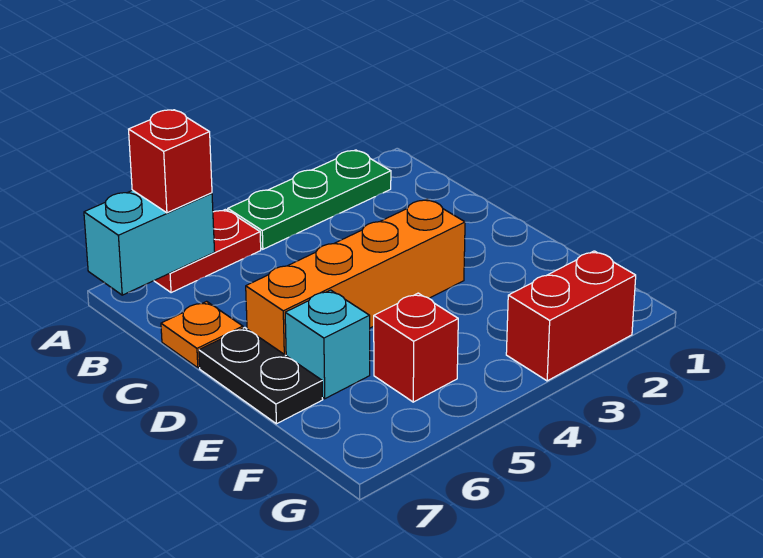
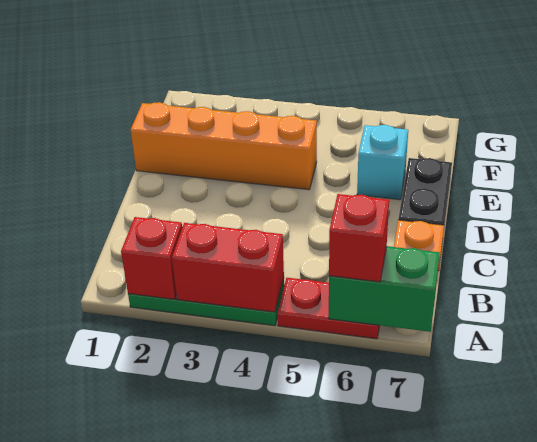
cyan brick A6:A7 level 2 -> green brick A6:A7 level 2
orange brick D3:D6 level 1 -> orange brick E1:E4 level 1
red brick F5 level 1 -> red brick A2 level 2
red brick G2:G3 level 1 -> red brick A3:A4 level 2

